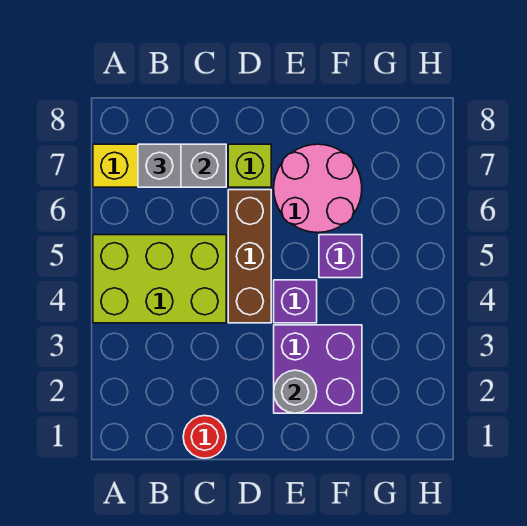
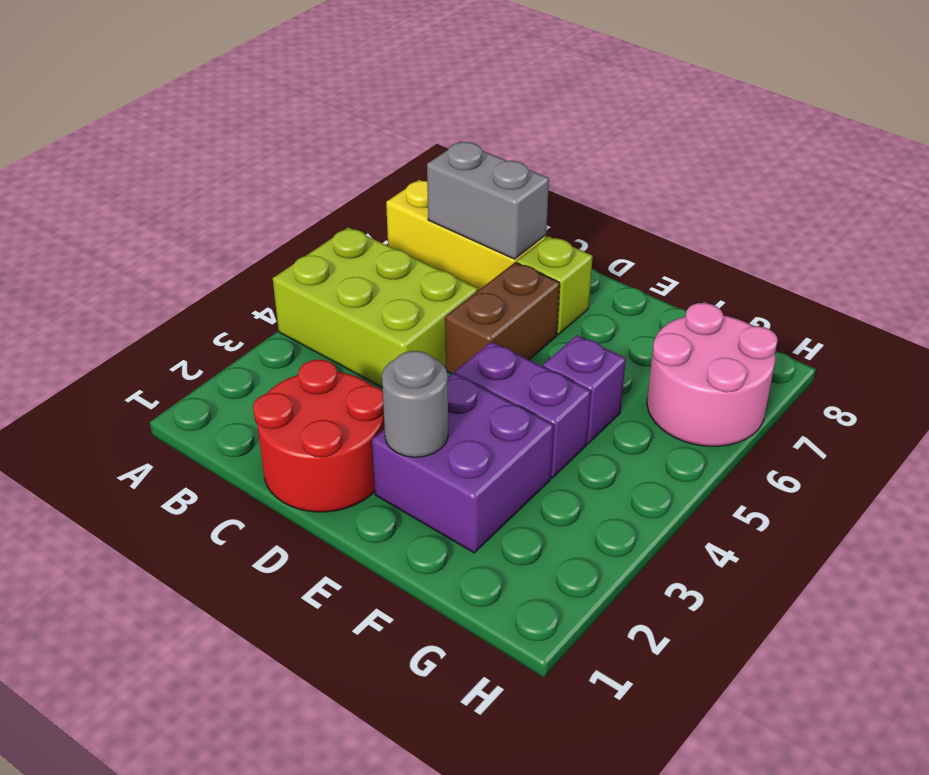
grey brick B7 level 3 -> none
red round brick C1 level 1 -> red round brick C1:D2 level 1
brown brick D4:D6 level 1 -> brown brick D5:D6 level 1
purple brick E4 level 1 -> purple brick E4:F4 level 1
pink round brick E6:F7 level 1 -> pink round brick G6:H7 level 1

